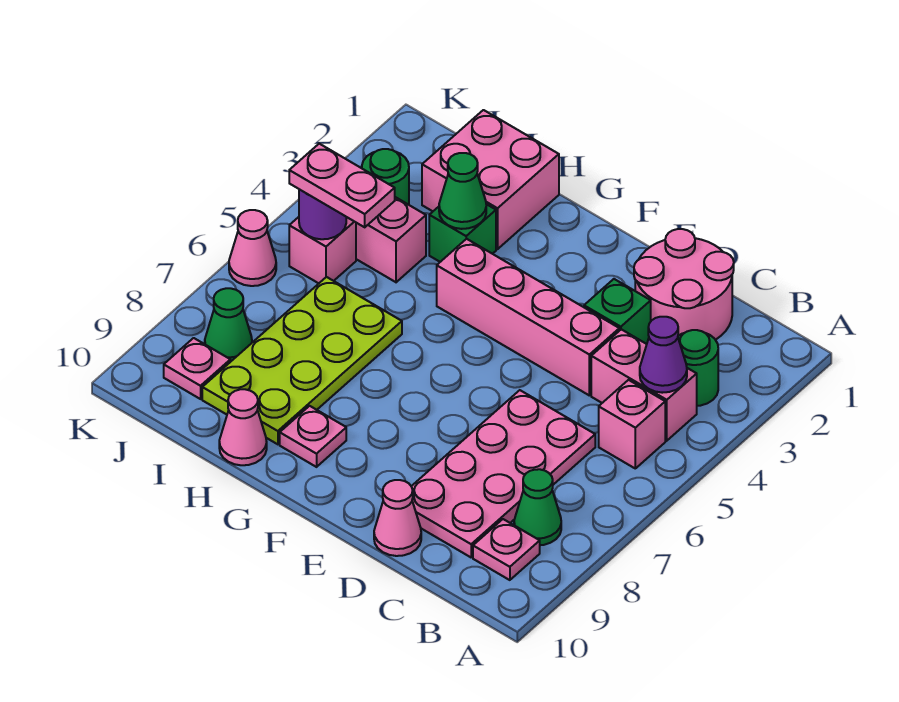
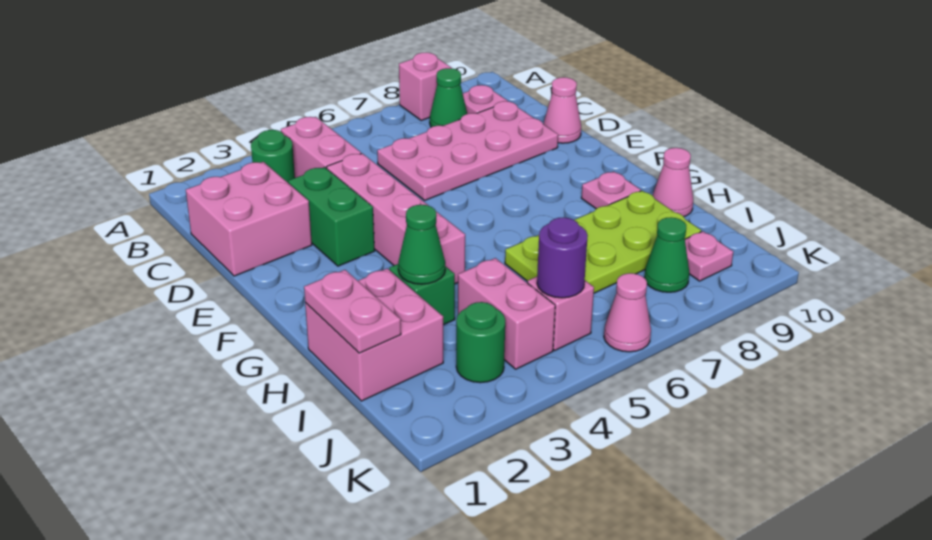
purple cone B4 level 2 -> none
pink brick B5 level 1 -> pink brick A8 level 1
pink round brick C1:D2 level 1 -> pink brick C1:D2 level 1
green brick D3 level 1 -> green brick D3:E3 level 1
pink plate I5:J5 level 3 -> pink plate H1:I1 level 2

